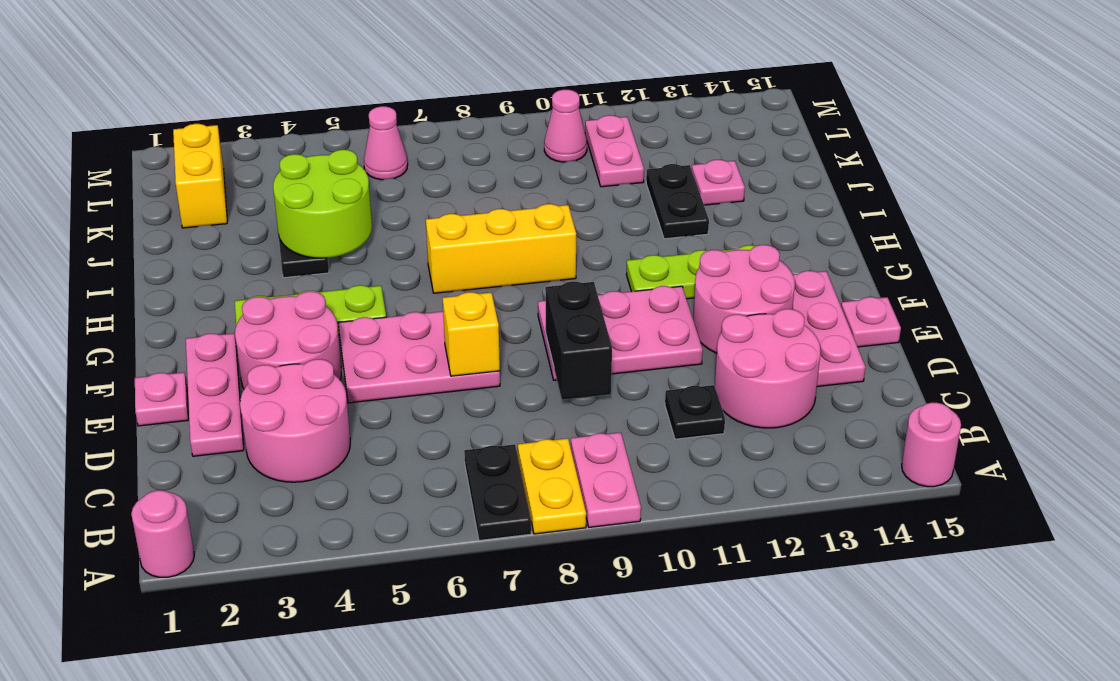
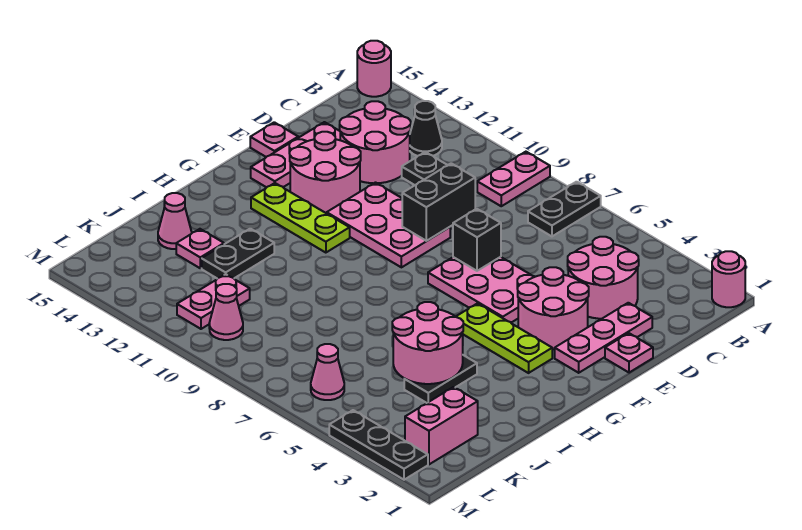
yellow plate A8:B8 level 1 -> none
none -> black cone B12 level 1
yellow brick E7 level 2 -> black brick E7 level 2
yellow brick H7:H9 level 1 -> none
lime round brick I4:J5 level 2 -> pink round brick I4:J5 level 2
none -> pink cone J14 level 1
yellow brick K2:L2 level 1 -> pink brick K2:L2 level 1
none -> black plate M2:M4 level 1

